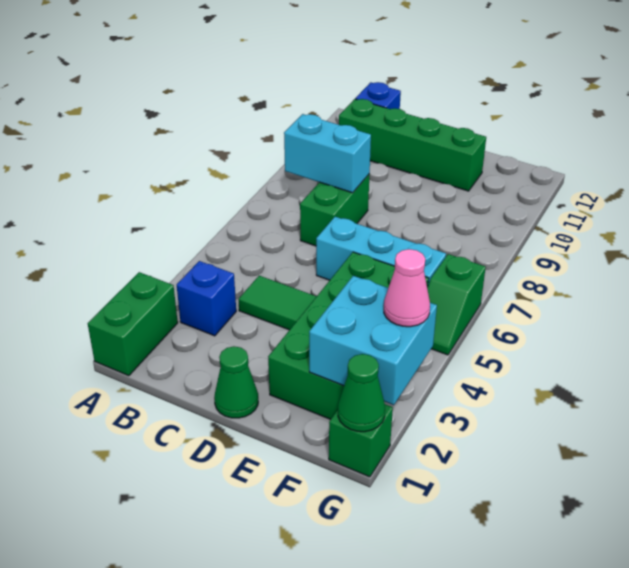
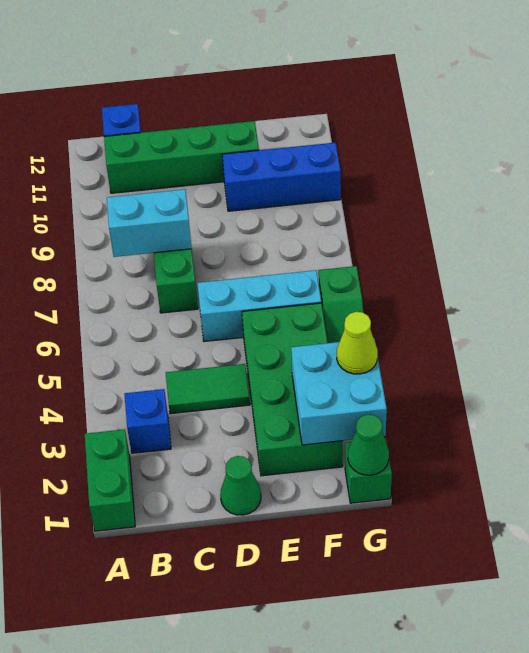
none -> blue brick E10:G10 level 1
pink cone G3 level 3 -> lime cone G3 level 3

